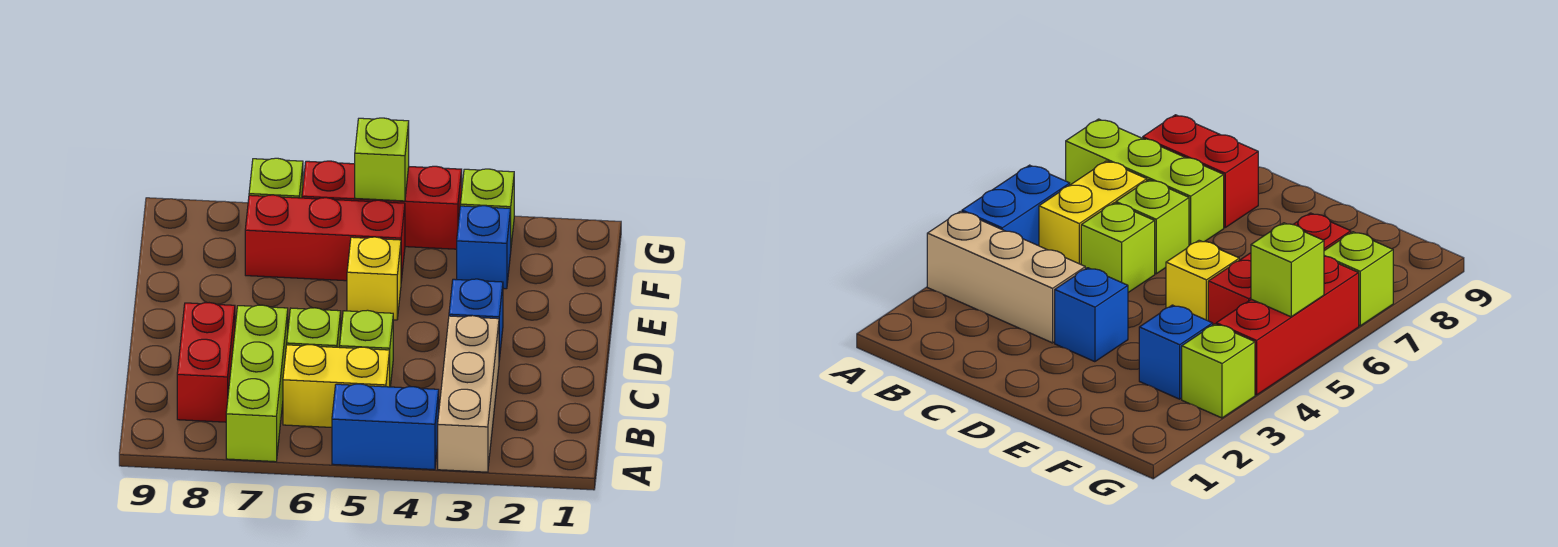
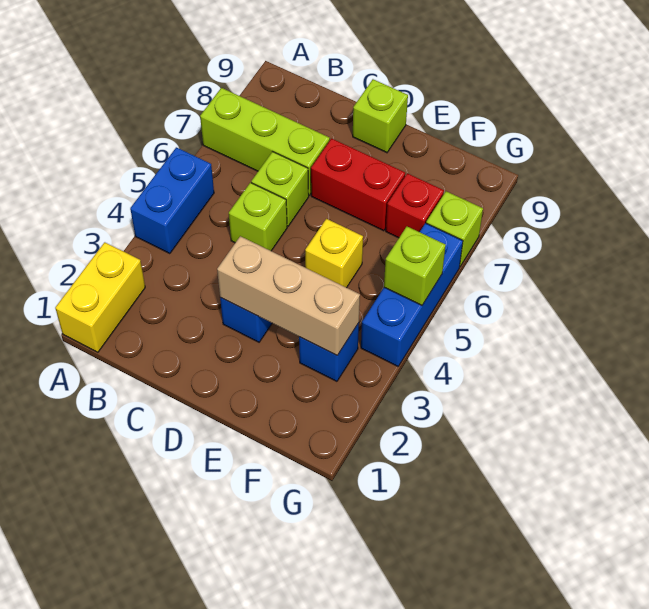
tan brick A3:C3 level 1 -> tan brick D3:F3 level 2
yellow brick B5:B6 level 1 -> yellow brick A1:A2 level 1
red brick B8:C8 level 1 -> red brick D7:E7 level 1
red brick F5:F7 level 1 -> red brick F7 level 1
lime brick G3 level 1 -> lime brick D9 level 1
red brick G4:G6 level 1 -> blue brick G4:G6 level 1

